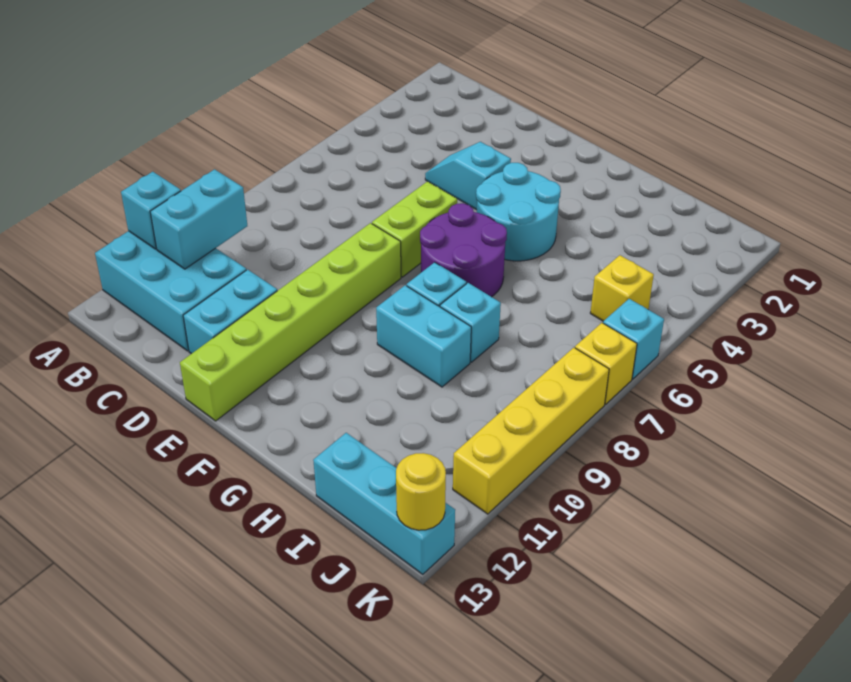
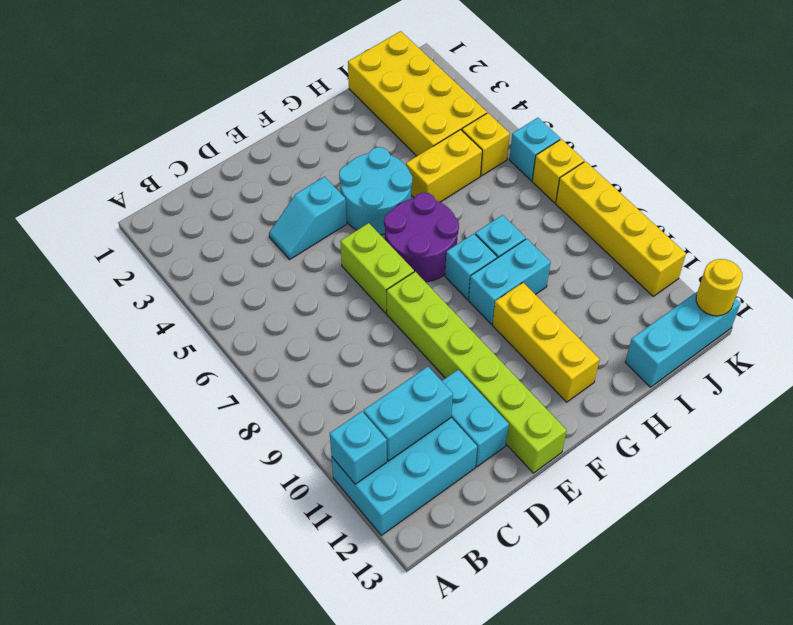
cyan brick B10:B11 level 2 -> cyan brick B11:C11 level 2
none -> yellow brick G10:G12 level 1
none -> yellow brick H5:I5 level 1
none -> yellow brick I1:J4 level 1

